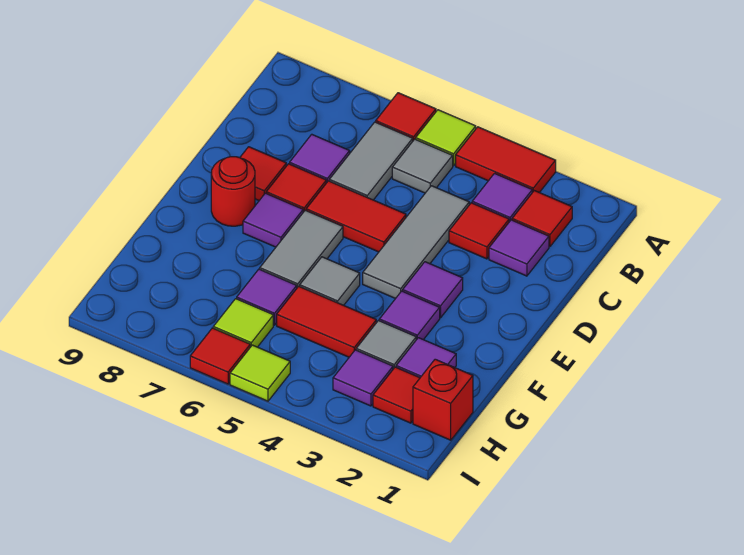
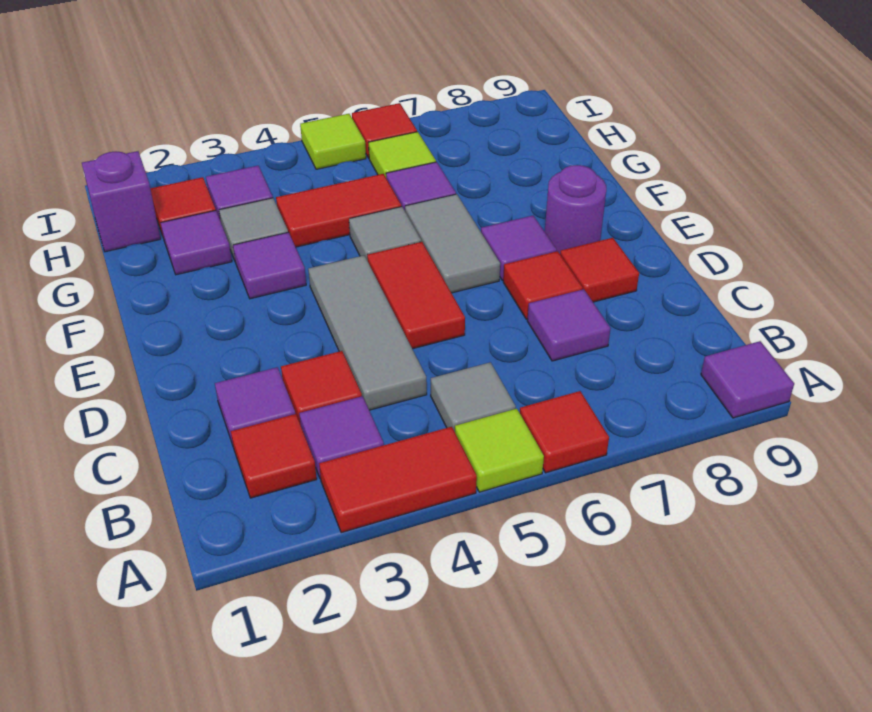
grey tile B6:C6 level 1 -> none
red tile D5:D6 level 1 -> red tile D5:E5 level 1
purple tile E3 level 1 -> purple tile A9 level 1
red round brick E8 level 1 -> purple round brick E8 level 1
red brick H1 level 1 -> purple brick H1 level 1

